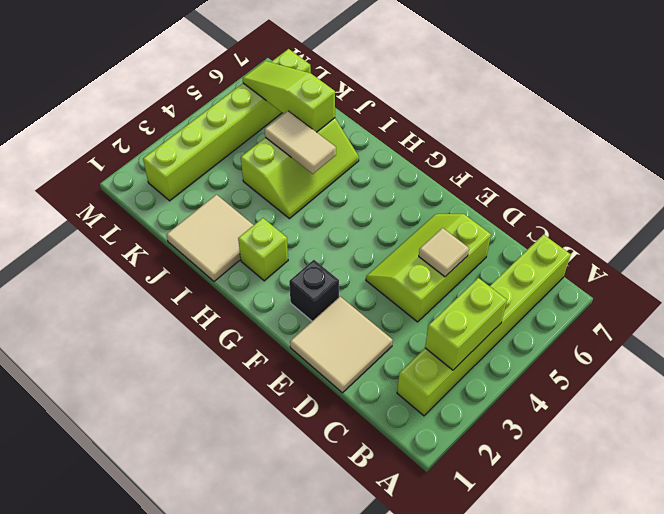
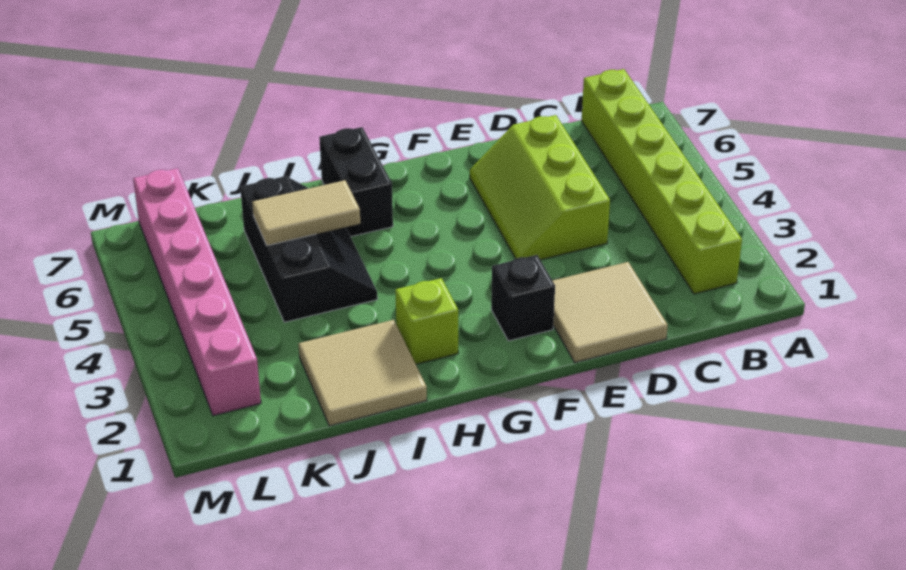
lime brick B3:B4 level 2 -> none
tan tile D5 level 2 -> none
none -> black brick H6:H7 level 1
lime slope I4:J6 level 1 top J -> black slope I4:J6 level 1 top J
lime slope J6:L6 level 2 top J -> none
lime brick L2:L7 level 1 -> pink brick L2:L7 level 1

